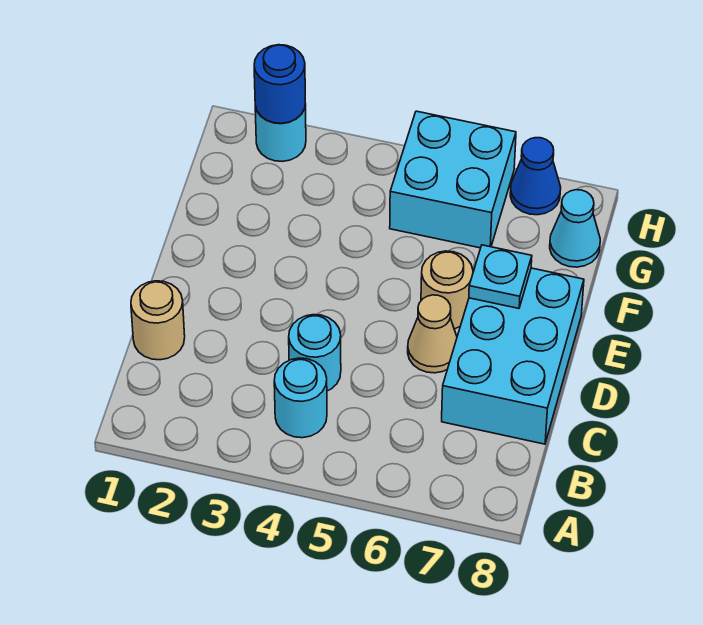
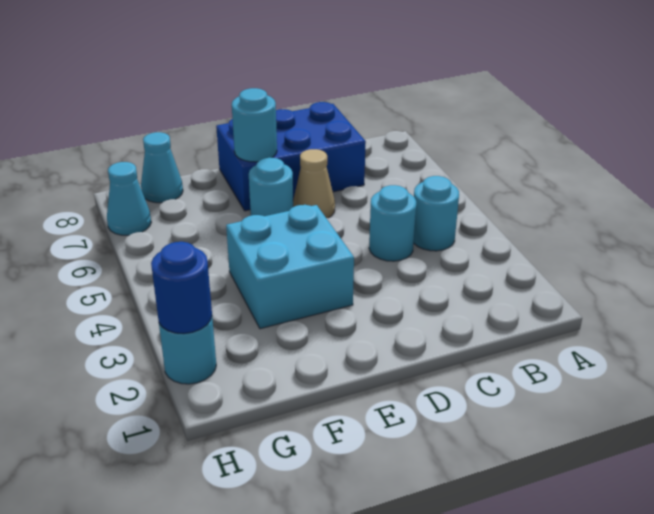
tan round brick C1 level 1 -> none
cyan brick C7:E8 level 1 -> blue brick C7:E8 level 1
tan round brick E6 level 1 -> cyan round brick E6 level 1
cyan plate E7 level 2 -> cyan round brick E7 level 2
cyan brick G5:H6 level 1 -> cyan brick E3:F4 level 1
blue cone H7 level 1 -> cyan cone H7 level 1

